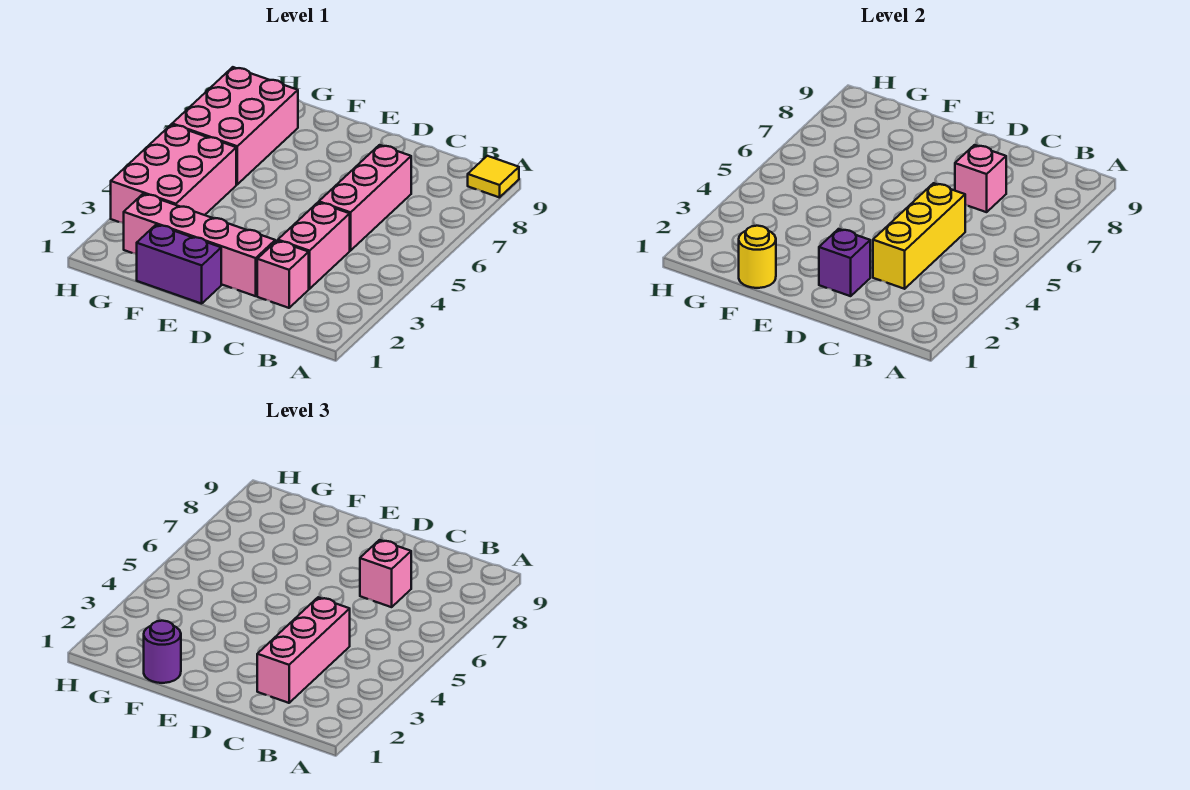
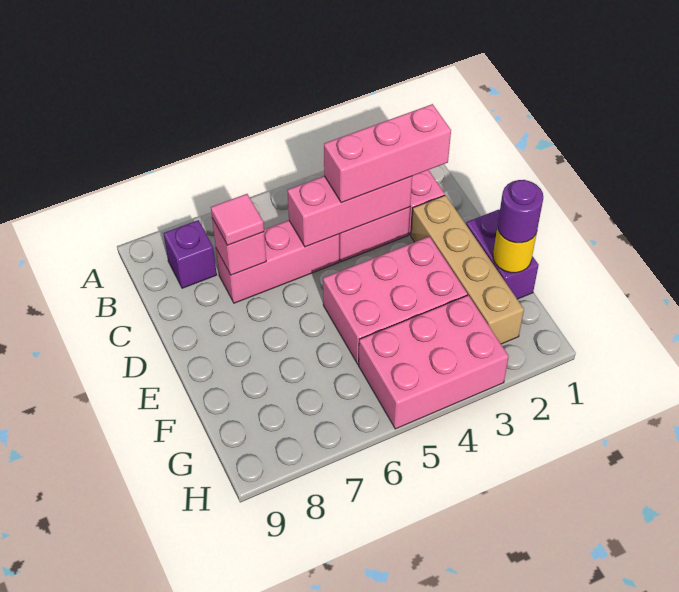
yellow tile A9 level 1 -> none
yellow brick C3:C5 level 2 -> pink brick C3:C5 level 2
pink brick C7 level 3 -> pink tile C7 level 3
pink brick D2:G2 level 1 -> tan brick D2:G2 level 1
purple brick D2 level 2 -> purple brick B8 level 1
pink brick G6:H8 level 1 -> pink brick E3:F5 level 1

